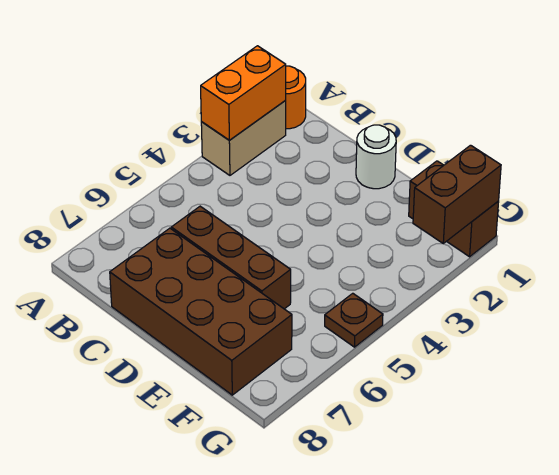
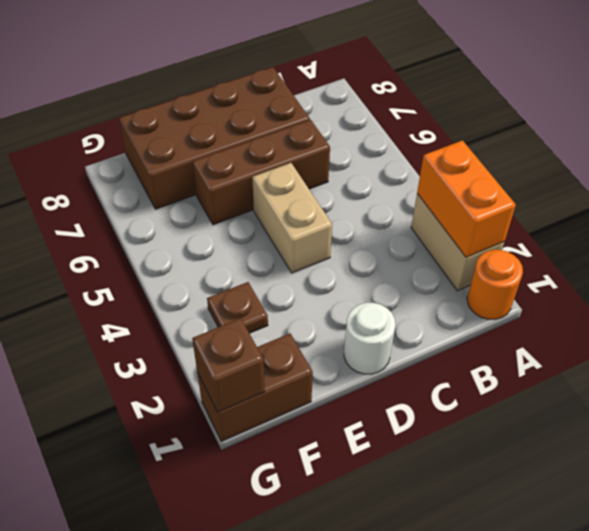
none -> tan brick D4:D5 level 1
brown brick G1:G2 level 2 -> brown brick G1 level 2
brown plate G5 level 1 -> brown plate F3 level 1

